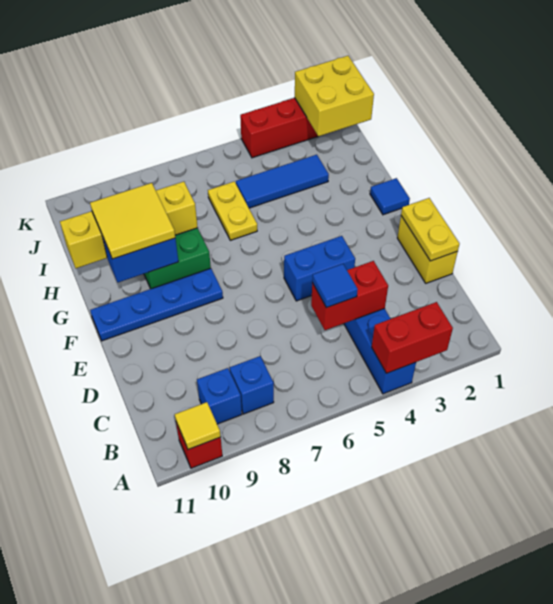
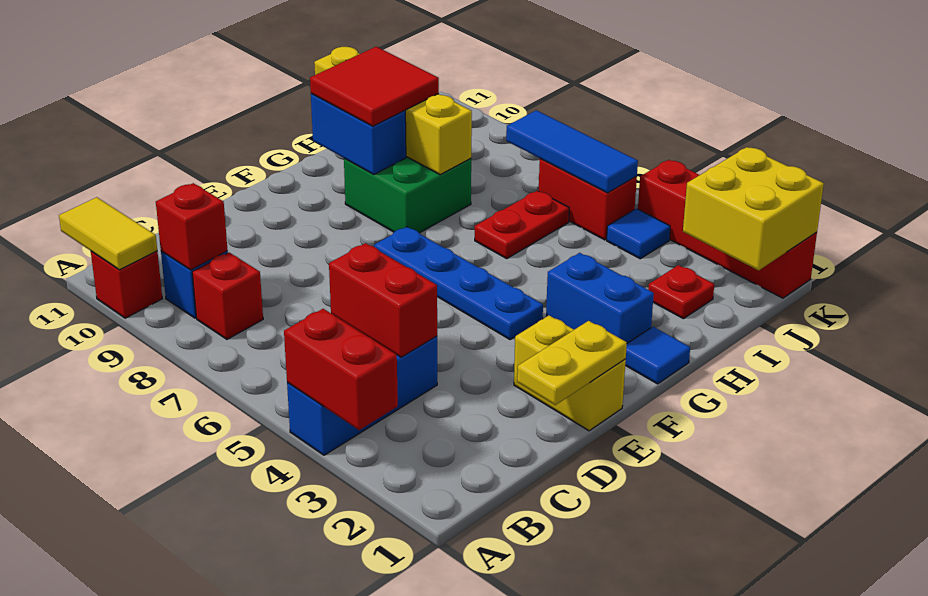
yellow tile A10 level 2 -> yellow tile A10:A11 level 2
blue brick B8 level 1 -> red brick B8 level 1
none -> red brick B9 level 2
blue tile C5 level 3 -> blue tile J4 level 1
yellow brick D1:E1 level 1 -> yellow brick E1:E2 level 1
blue brick E4:E5 level 1 -> blue brick G2:G3 level 1
blue plate F8:F11 level 1 -> blue plate F4:F7 level 1
yellow tile G9:H10 level 3 -> red tile G9:H10 level 3
yellow plate H6:I6 level 1 -> red plate H6:I6 level 1
none -> red plate I2 level 1
blue tile I3:I5 level 1 -> blue tile J5:J7 level 2
none -> red brick J5:J6 level 1

